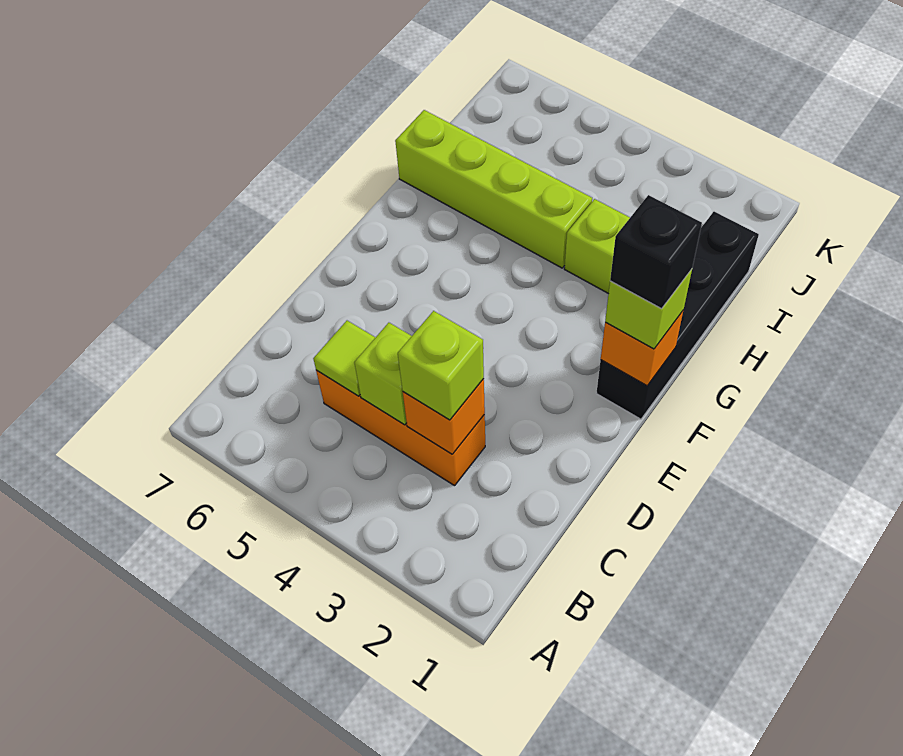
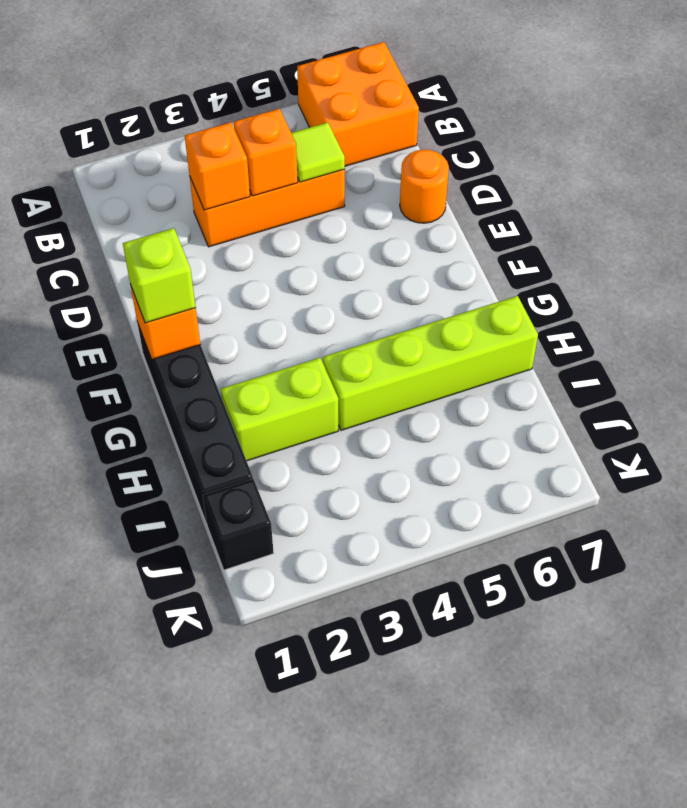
none -> orange brick A6:B7 level 1
lime brick C3 level 3 -> none
lime brick C4 level 2 -> orange brick C4 level 2
none -> orange round brick D7 level 1
black brick F1 level 4 -> black brick J1 level 1

